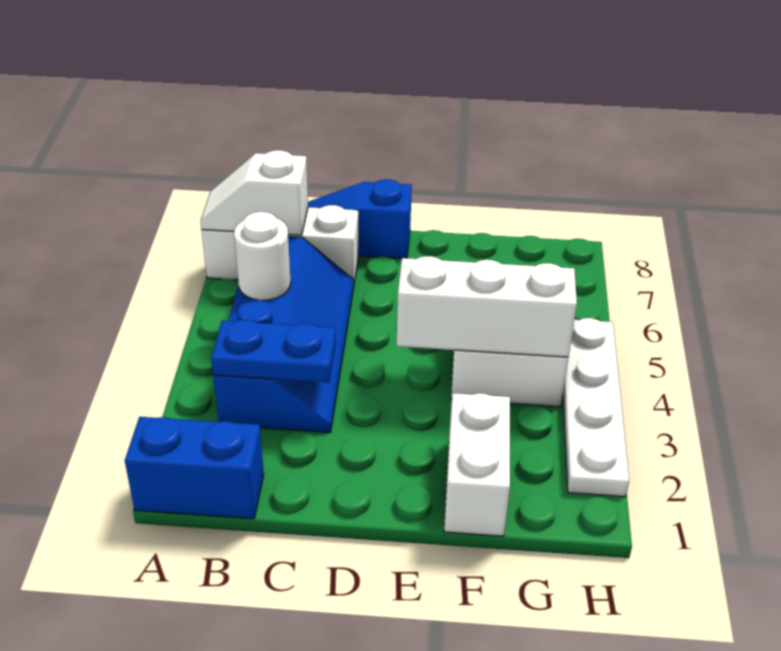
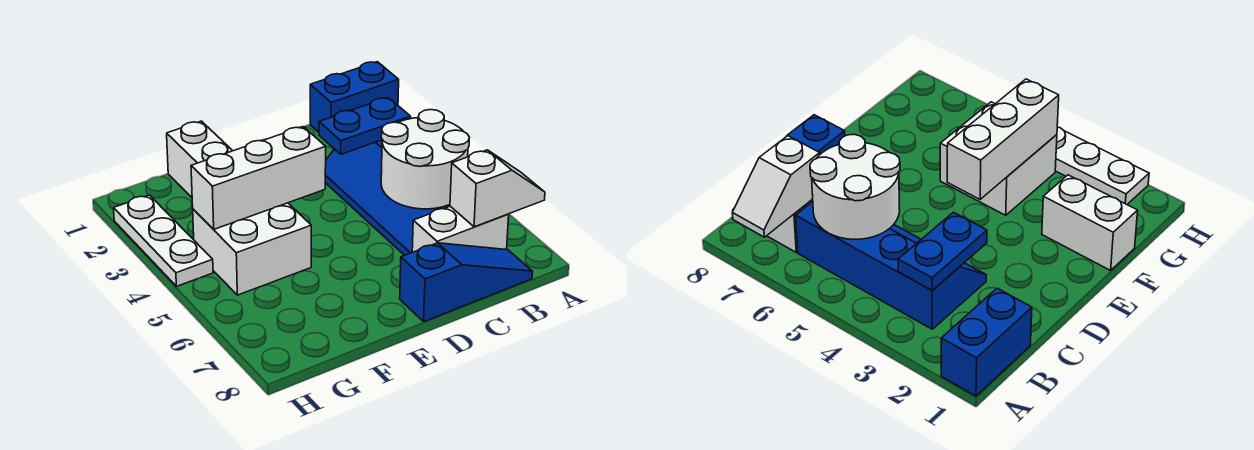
white brick A7:C7 level 1 -> white brick B7:C7 level 1
white round brick B5 level 2 -> white round brick B5:C6 level 2
white plate H2:H5 level 1 -> white plate H2:H4 level 1

